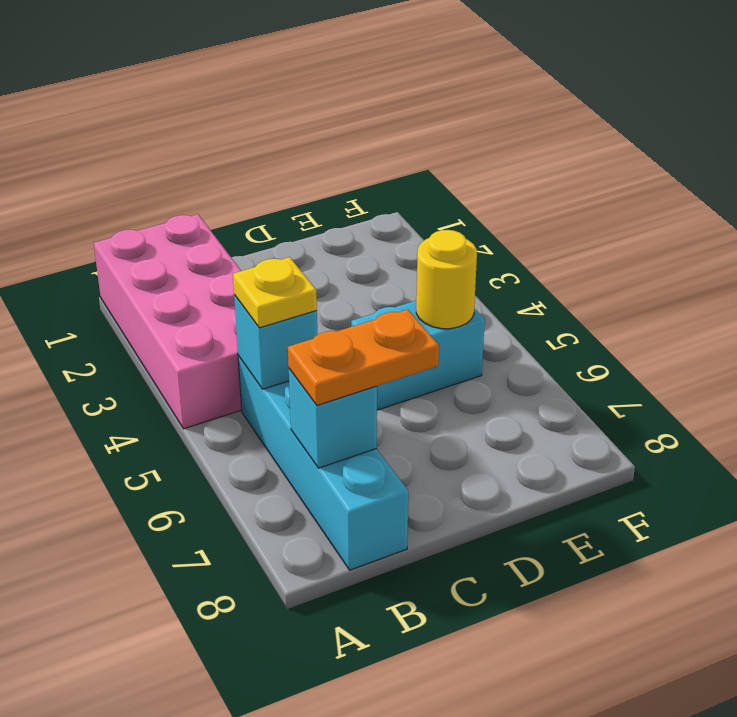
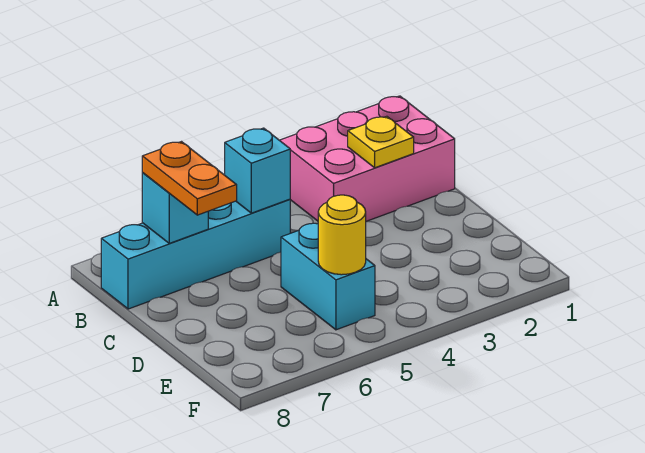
pink brick A1:B4 level 1 -> pink brick A1:B3 level 1
yellow plate B5 level 3 -> yellow plate B2 level 2

